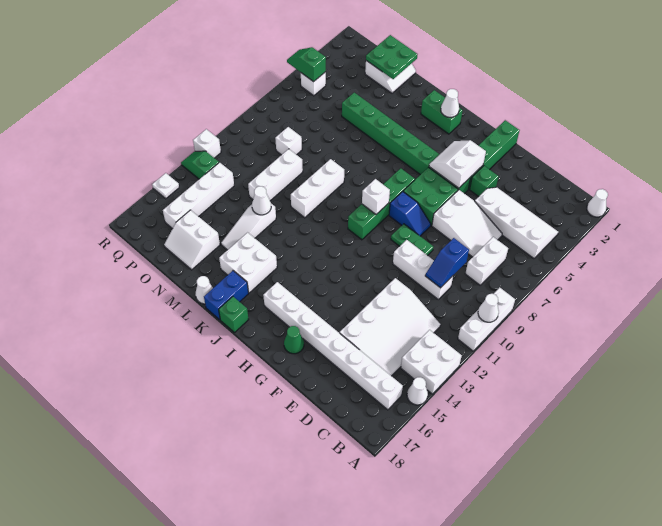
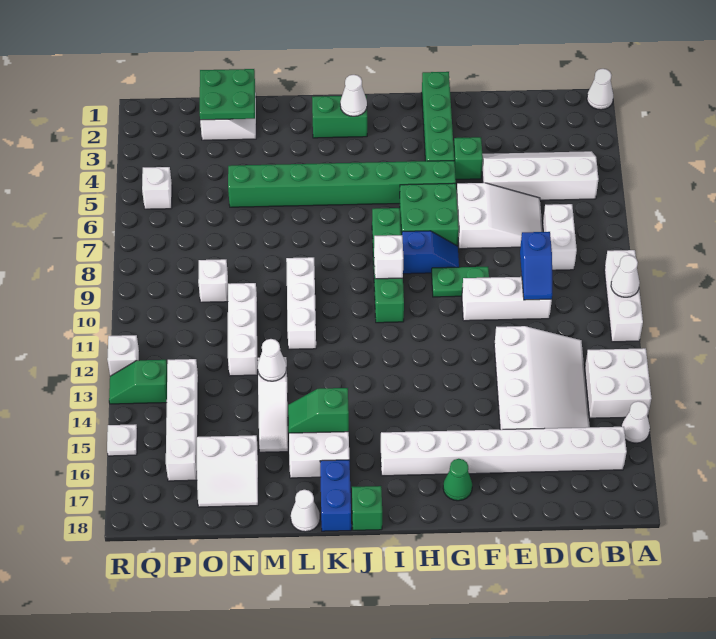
white slope G4:H5 level 2 top G -> none
green slope Q5:R5 level 2 top Q -> green slope K15:L15 level 2 top K

